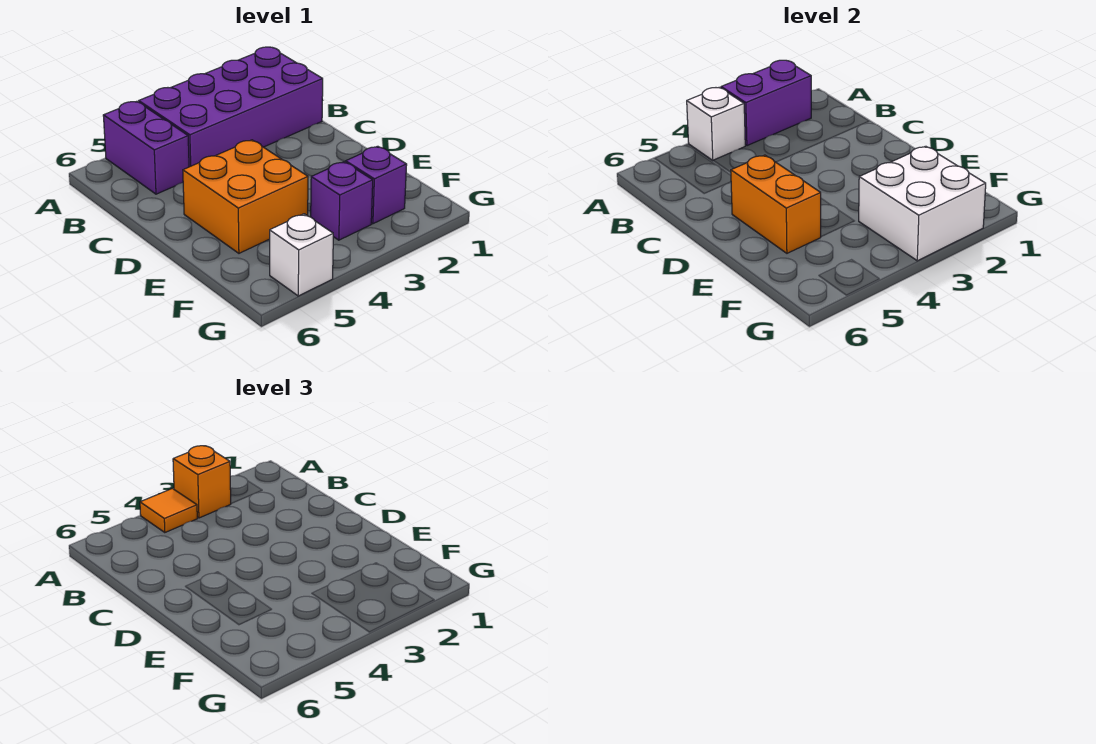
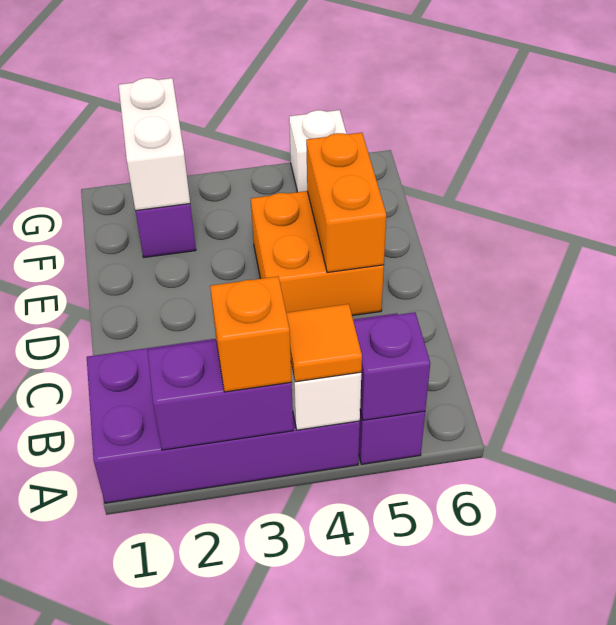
white brick F2:G3 level 2 -> white brick F2:G2 level 2
purple brick F3 level 1 -> purple brick A5 level 2

